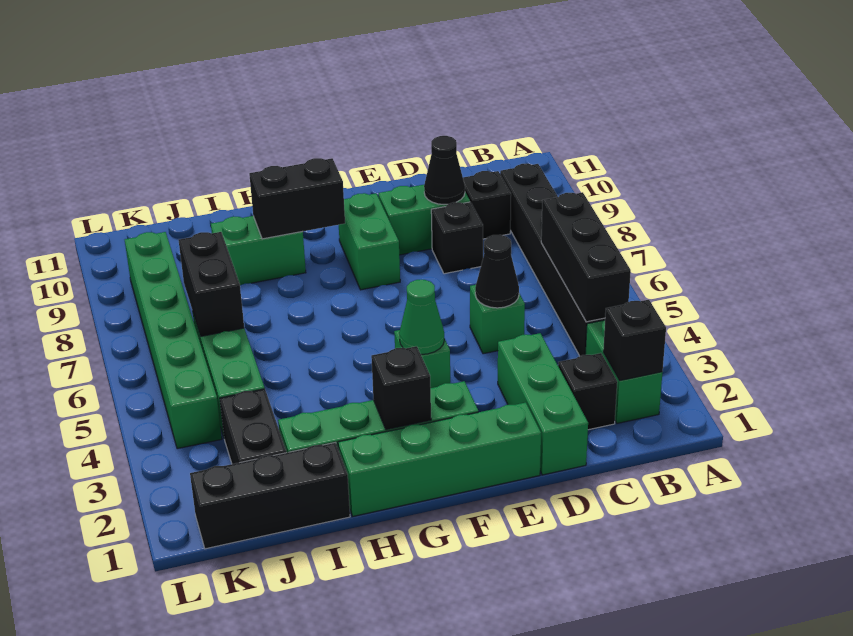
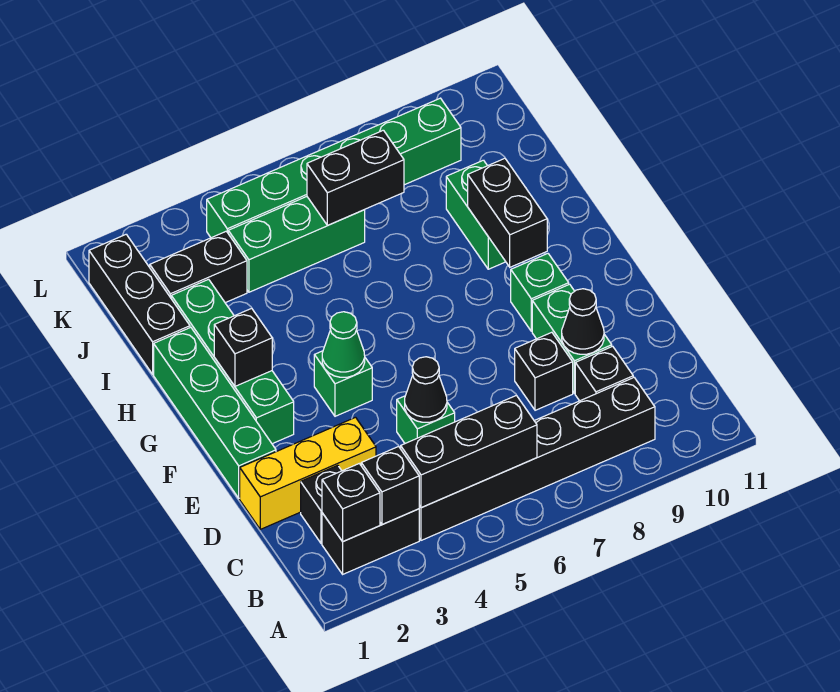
green brick B2:B3 level 1 -> black brick B2:B3 level 1
none -> black brick B3 level 2
green brick D1:D3 level 1 -> yellow brick D1:D3 level 1
green brick F8:F9 level 1 -> green brick F9 level 1

